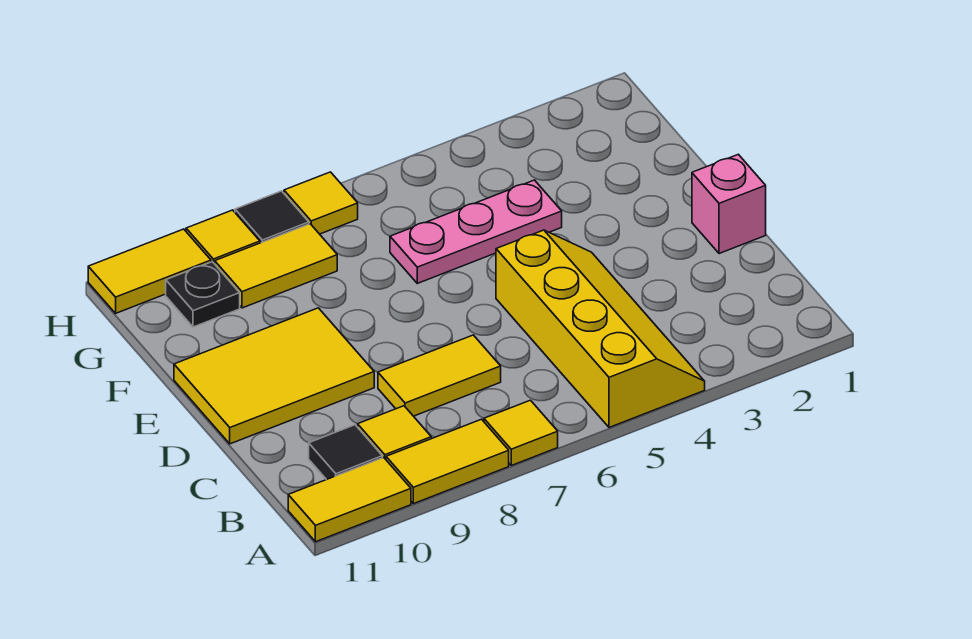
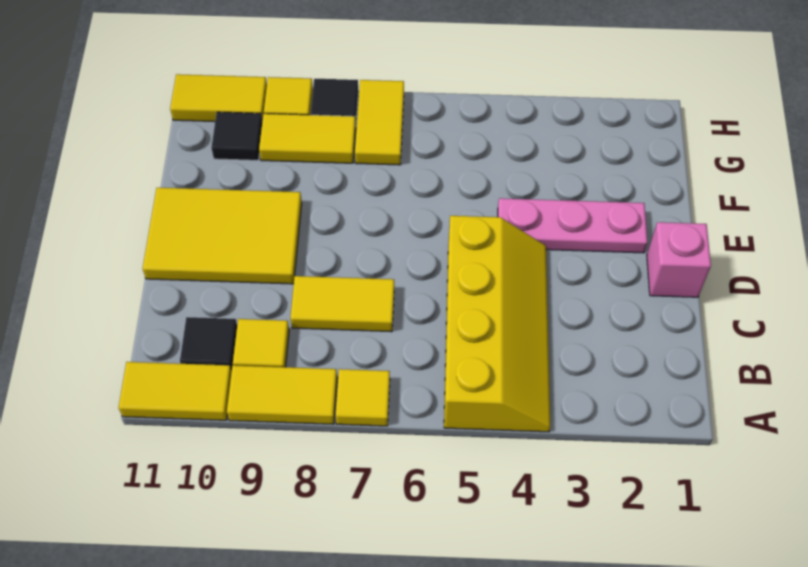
pink plate F4:F6 level 1 -> pink plate E2:E4 level 1
black plate G10 level 1 -> black tile G10 level 1
yellow tile H7 level 1 -> yellow tile G7:H7 level 1

